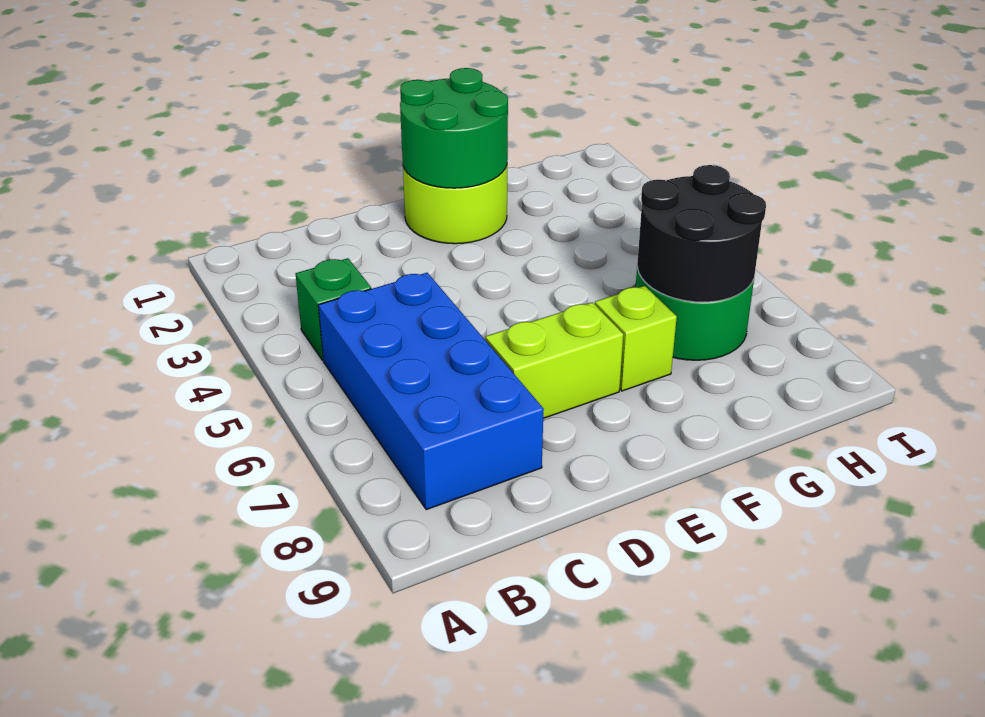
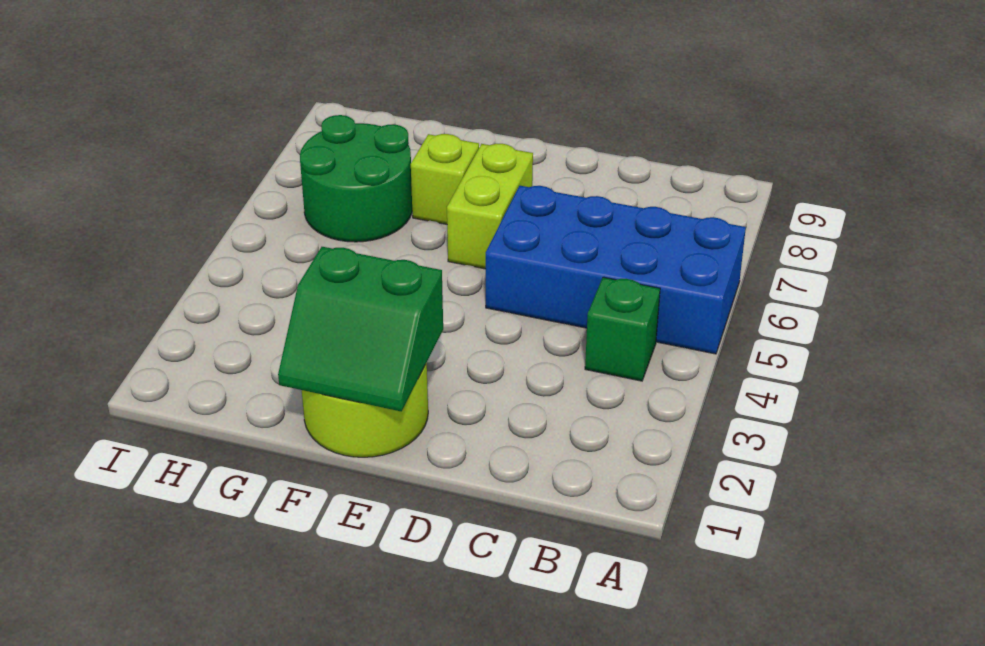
blue brick B5:C8 level 1 -> blue brick A5:D6 level 1
lime brick D7:E7 level 1 -> lime brick E6:E7 level 1
green round brick E1:F2 level 2 -> green slope E1:F2 level 2 top 2
black round brick G6:H7 level 2 -> none

